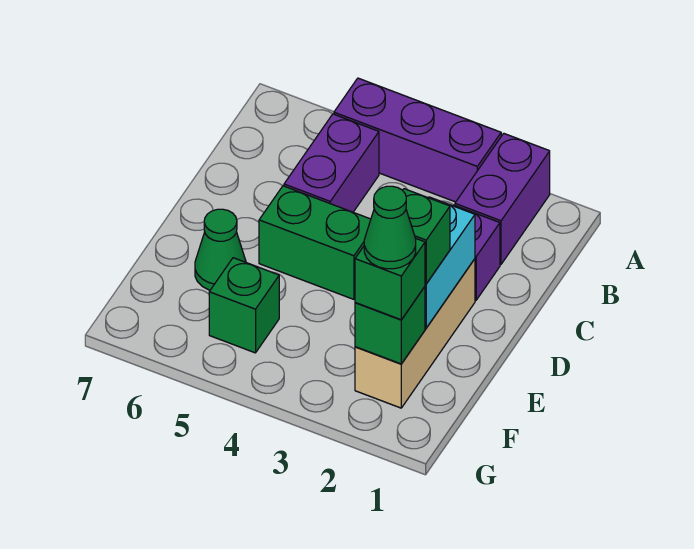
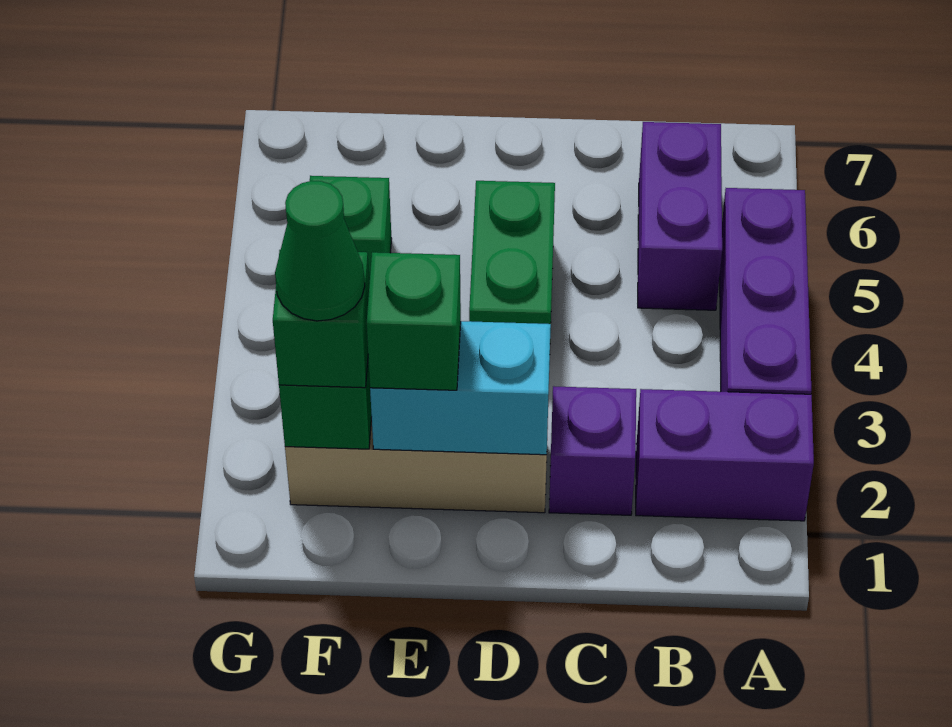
purple brick B5:C5 level 1 -> purple brick B5:B6 level 1
green cone E6 level 1 -> none

